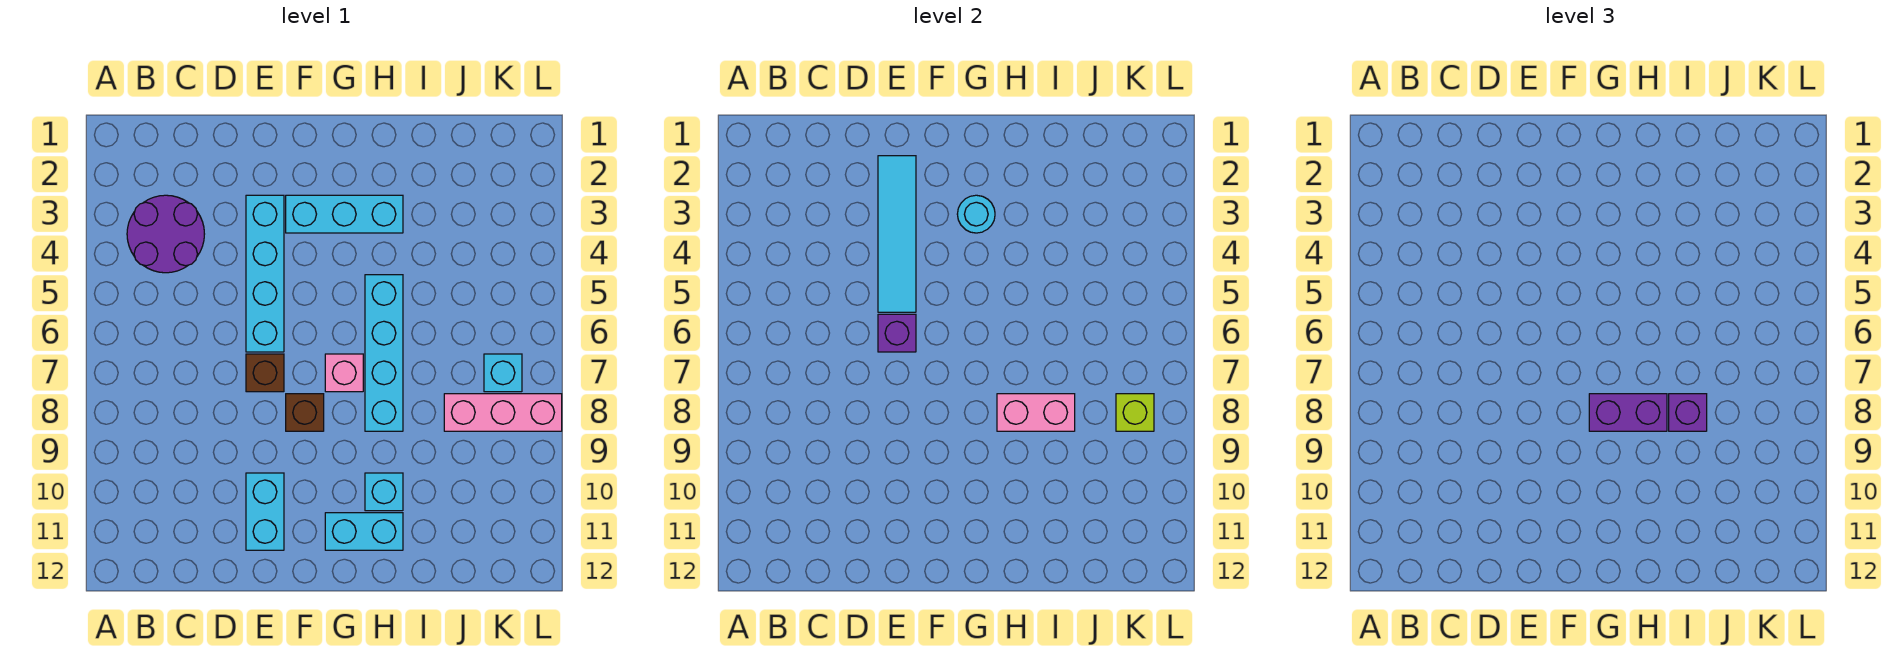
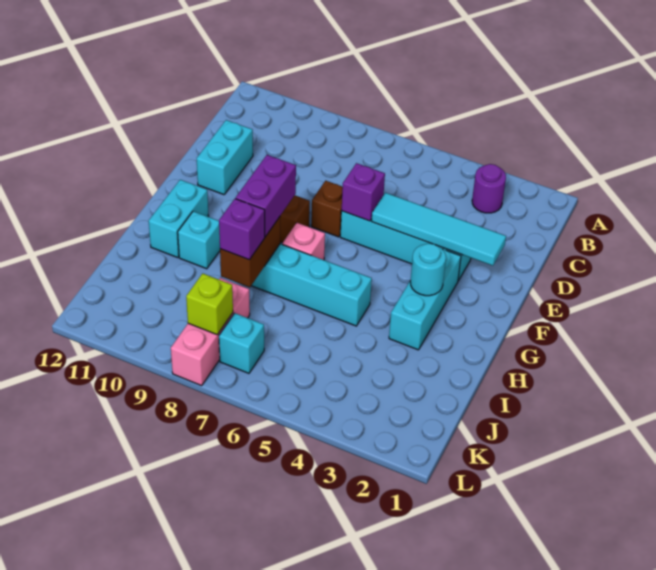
purple round brick B3:C4 level 1 -> purple round brick B3 level 1
cyan brick E10:E11 level 1 -> cyan brick D11:E11 level 1
pink brick H8:I8 level 2 -> brown brick H8:I8 level 2

